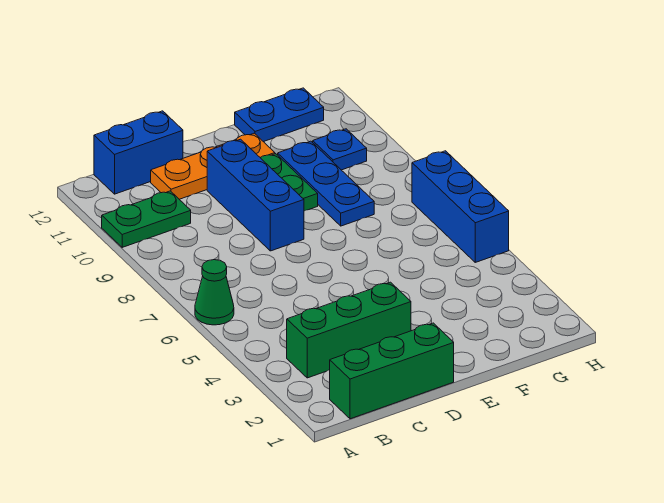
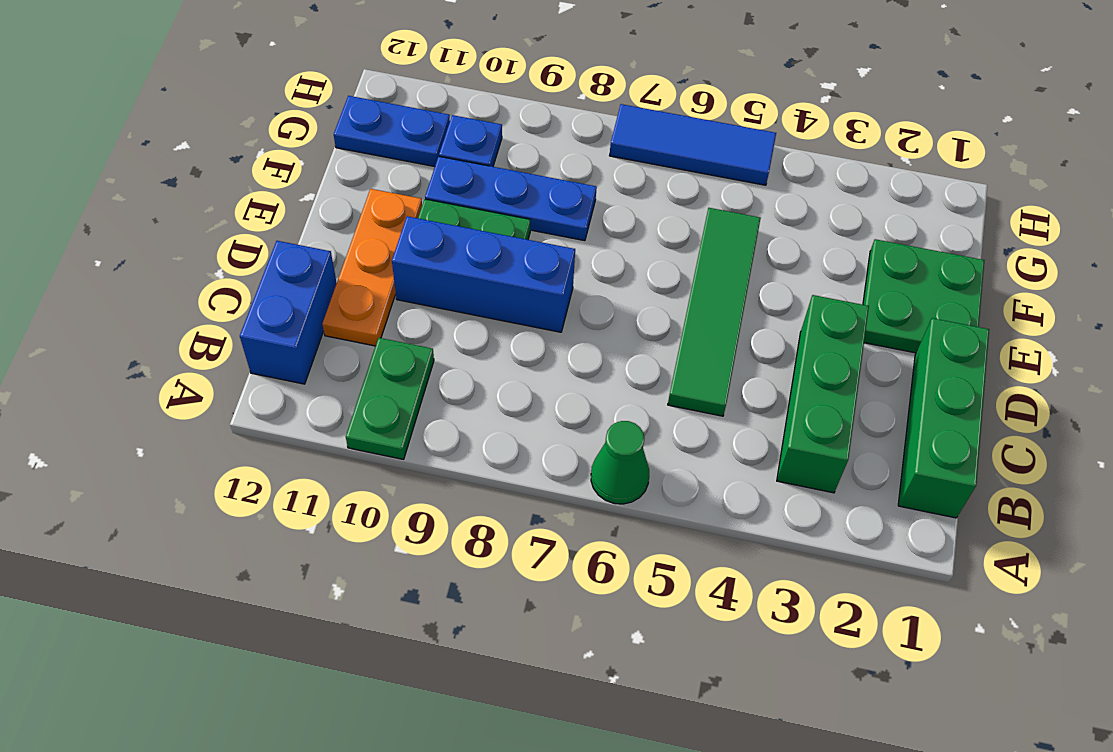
none -> green tile C5:F5 level 1
none -> green plate E1:F2 level 1
blue plate F12:G12 level 1 -> blue plate G11:G12 level 1
blue brick H5:H7 level 1 -> blue tile H5:H7 level 1

